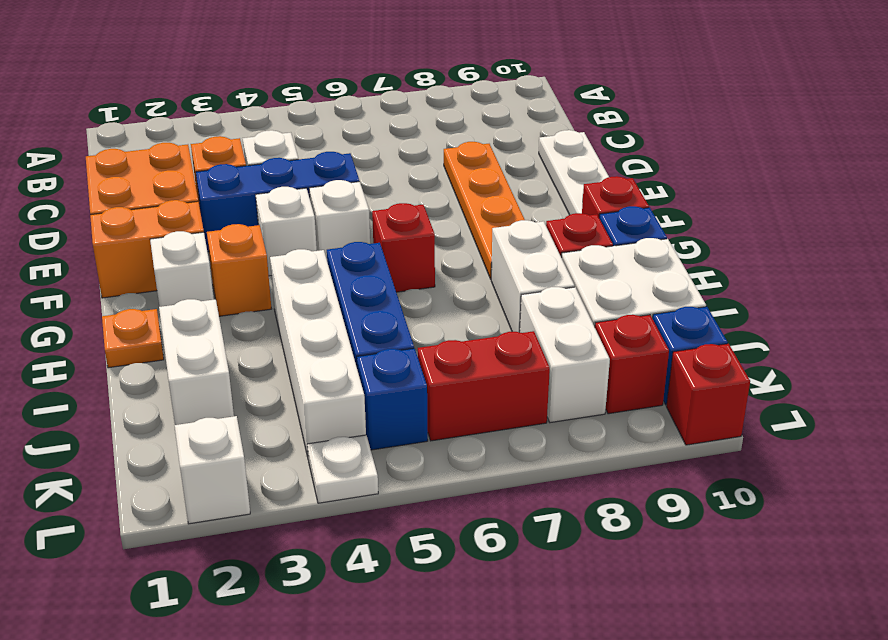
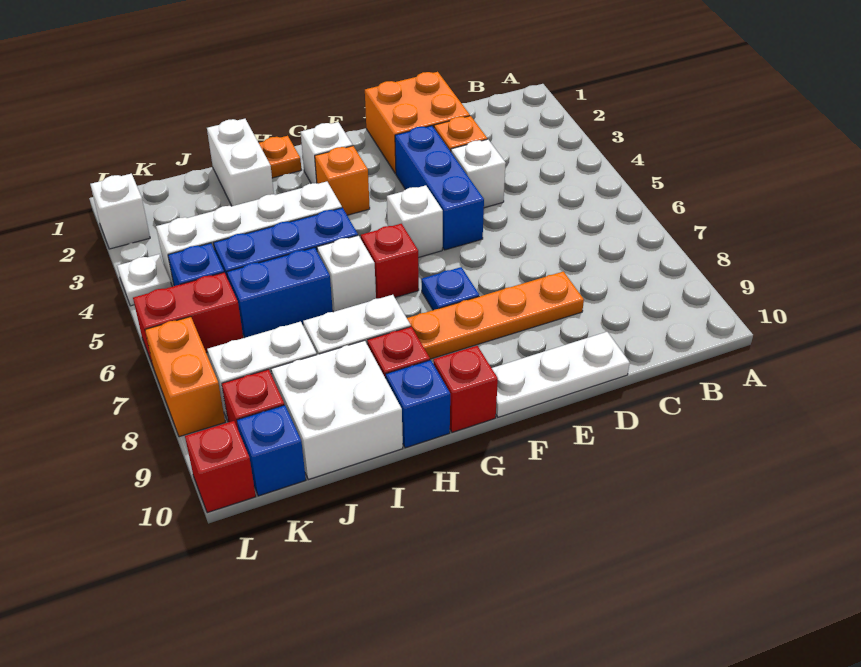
orange brick F1:F2 level 1 -> orange brick L7:L8 level 1
white brick F4 level 1 -> white brick H6 level 1
none -> blue plate F7 level 1
white brick I2:J2 level 1 -> white brick I1:I2 level 1
none -> blue brick I6:J6 level 1
red brick K6:K7 level 1 -> red brick K6:L6 level 1

